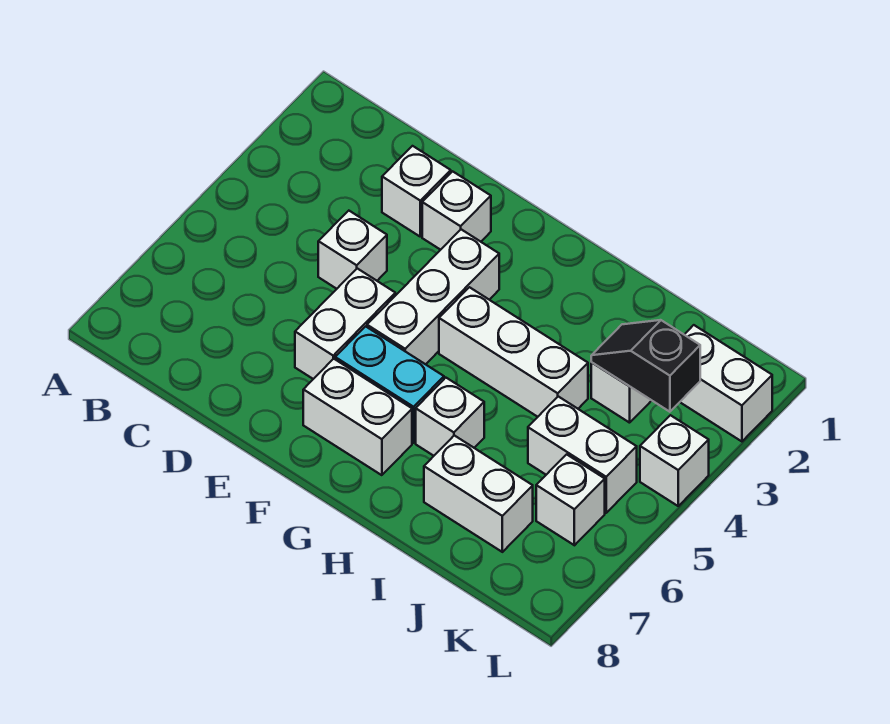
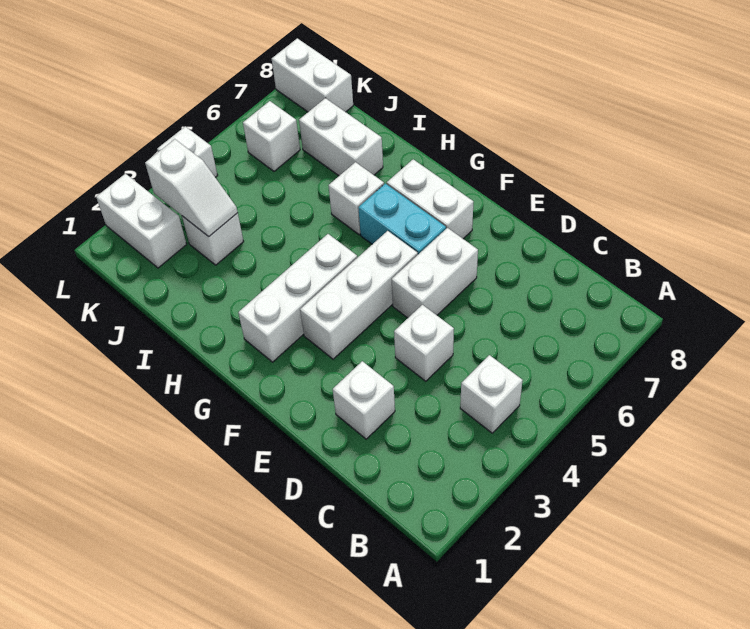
white brick E2 level 1 -> white brick B4 level 1
white brick G4:I4 level 1 -> white brick G2:G4 level 1
black slope J3:K3 level 2 top K -> white slope J3:K3 level 2 top K
white brick J5:K5 level 1 -> white brick K8:L8 level 1

